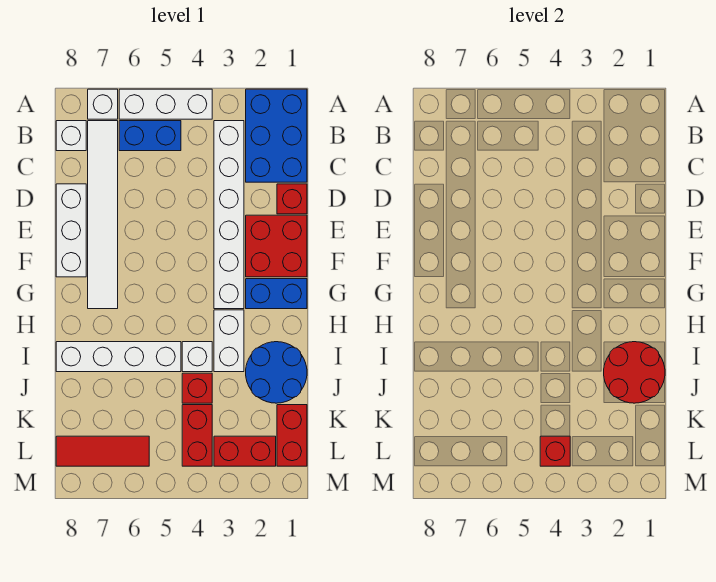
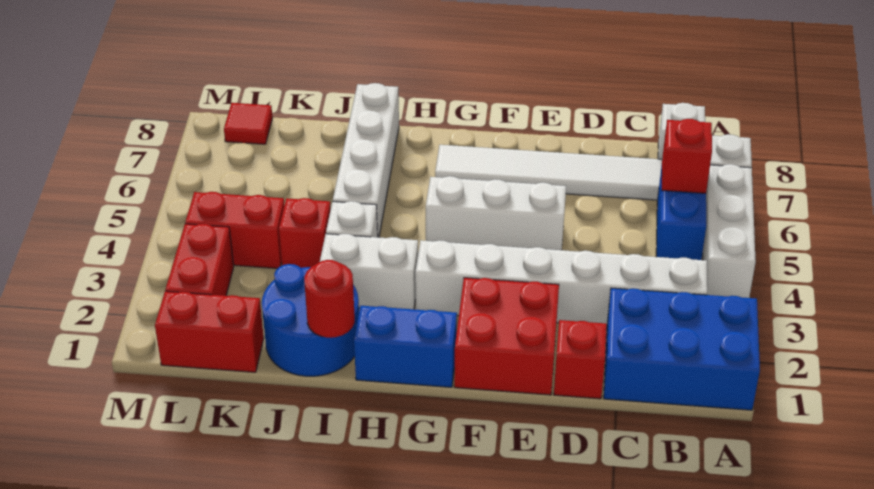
white brick D8:F8 level 1 -> white brick E5:G5 level 1
blue brick G1:G2 level 1 -> blue brick G1:H1 level 1
red round brick I1:J2 level 2 -> red round brick I1 level 2
red brick L4 level 2 -> red brick B6 level 2
red tile L6:L8 level 1 -> red tile L8 level 1

